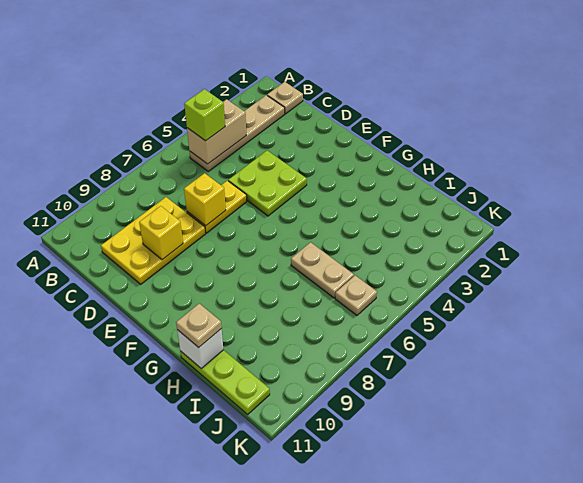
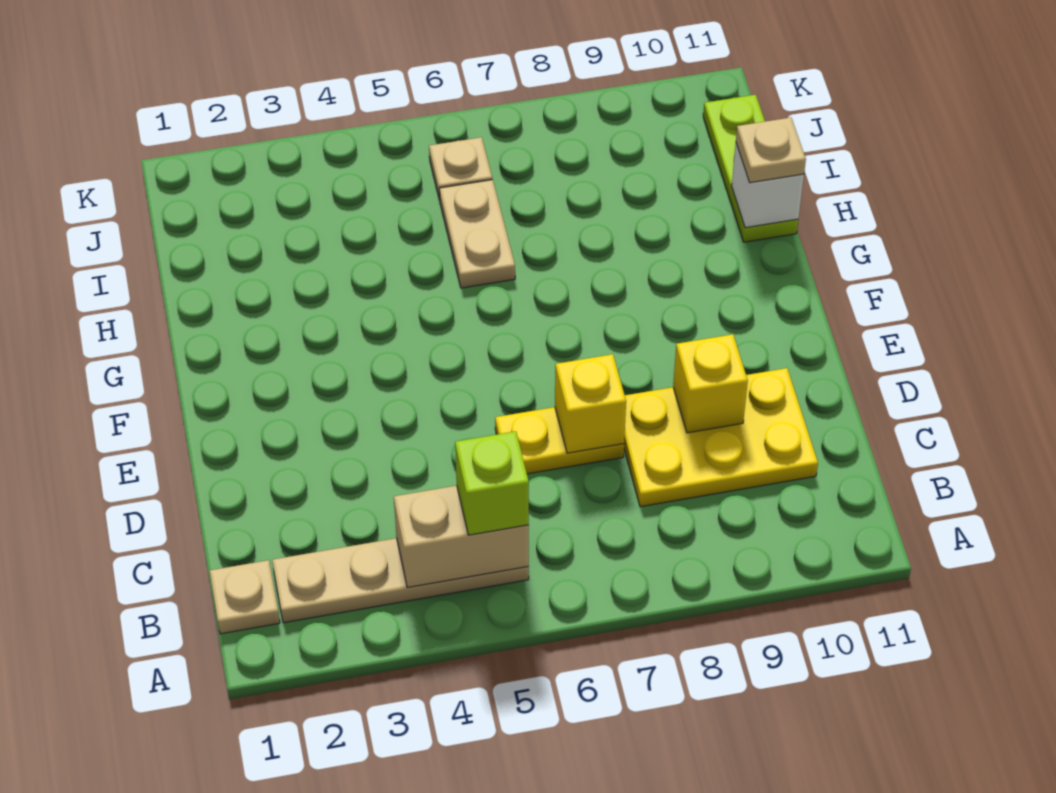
lime plate D4:E5 level 1 -> none

